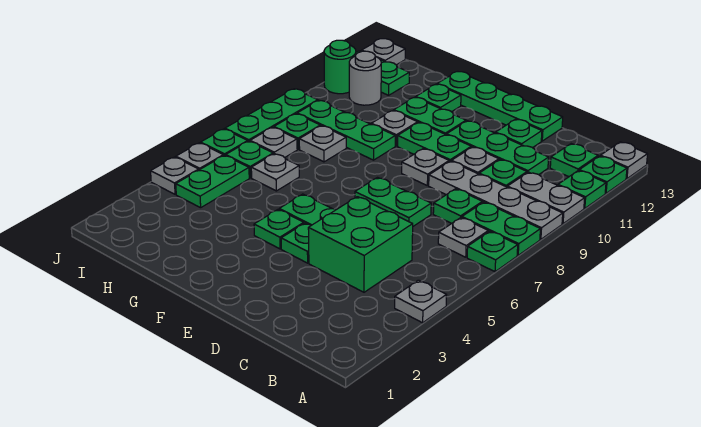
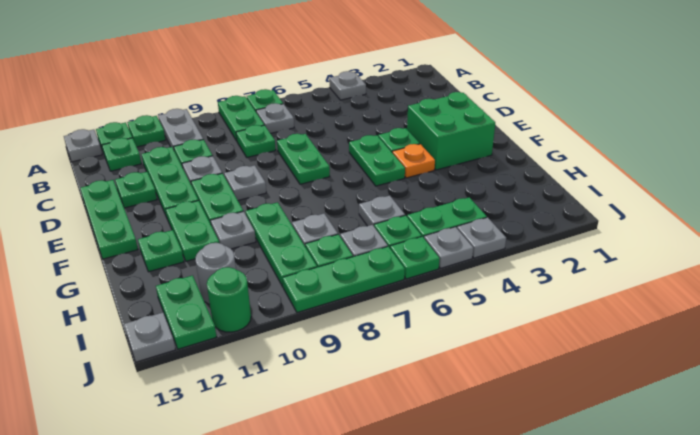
grey plate A9:D9 level 1 -> none
green brick C4:D5 level 1 -> green brick E2:F3 level 1
green plate D13:G13 level 1 -> green plate D13:F13 level 1
green plate F4 level 1 -> orange plate F4 level 1

